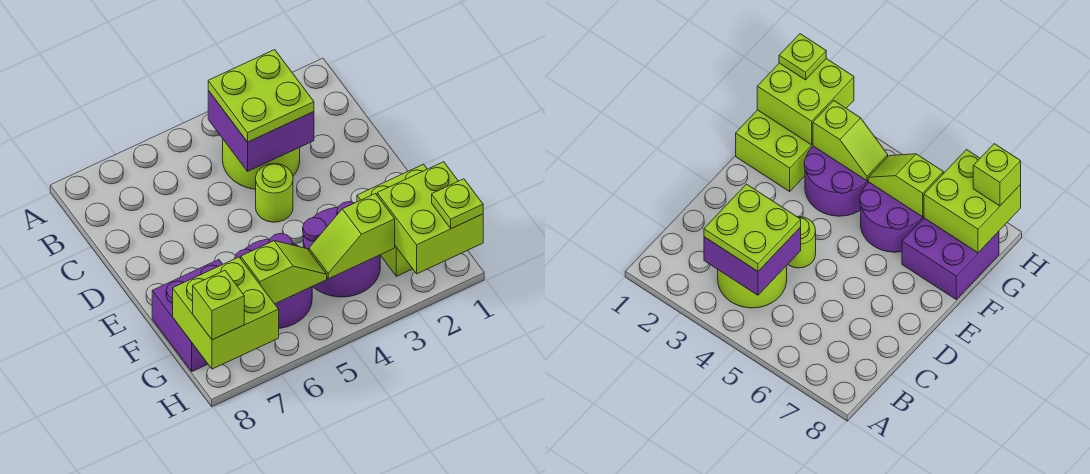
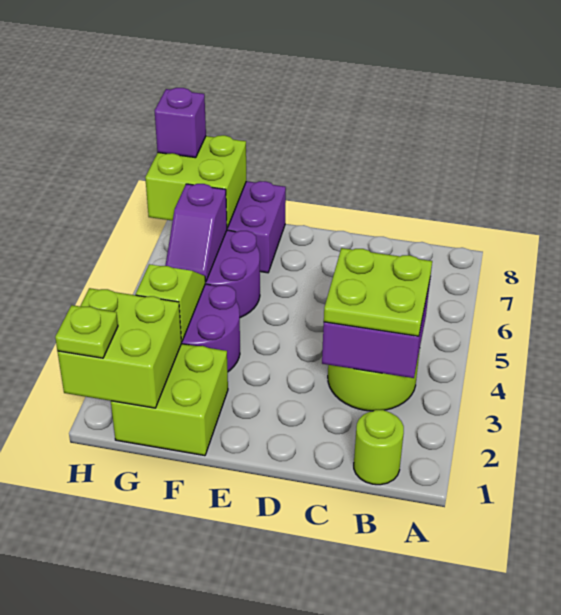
lime round brick D4 level 1 -> lime round brick B1 level 1
lime slope G5:G6 level 2 top 6 -> purple slope G5:G6 level 2 top 6
lime brick H8 level 3 -> purple brick H8 level 3

